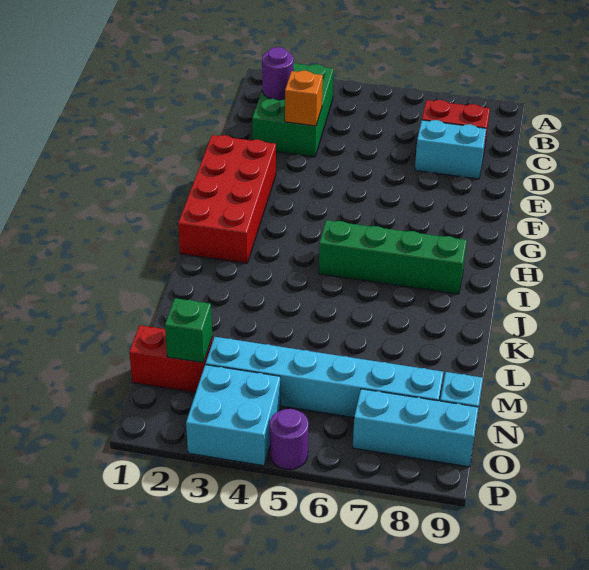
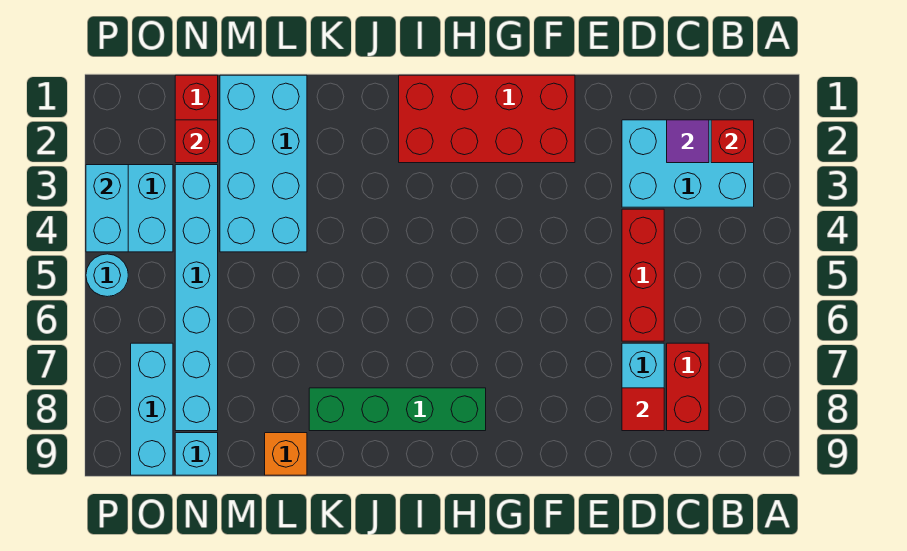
green brick B2:D3 level 1 -> cyan brick B2:D3 level 1
none -> red brick B2 level 2
purple round brick C2 level 2 -> purple tile C2 level 2
orange brick D3 level 2 -> orange brick L9 level 1
none -> red brick D4:D6 level 1
none -> red tile D8 level 2
green brick I5:I8 level 1 -> green brick H8:K8 level 1
none -> cyan brick L1:M4 level 1
green brick N2 level 2 -> red brick N2 level 2
none -> cyan brick P3:P4 level 2
purple round brick P5 level 1 -> cyan round brick P5 level 1

